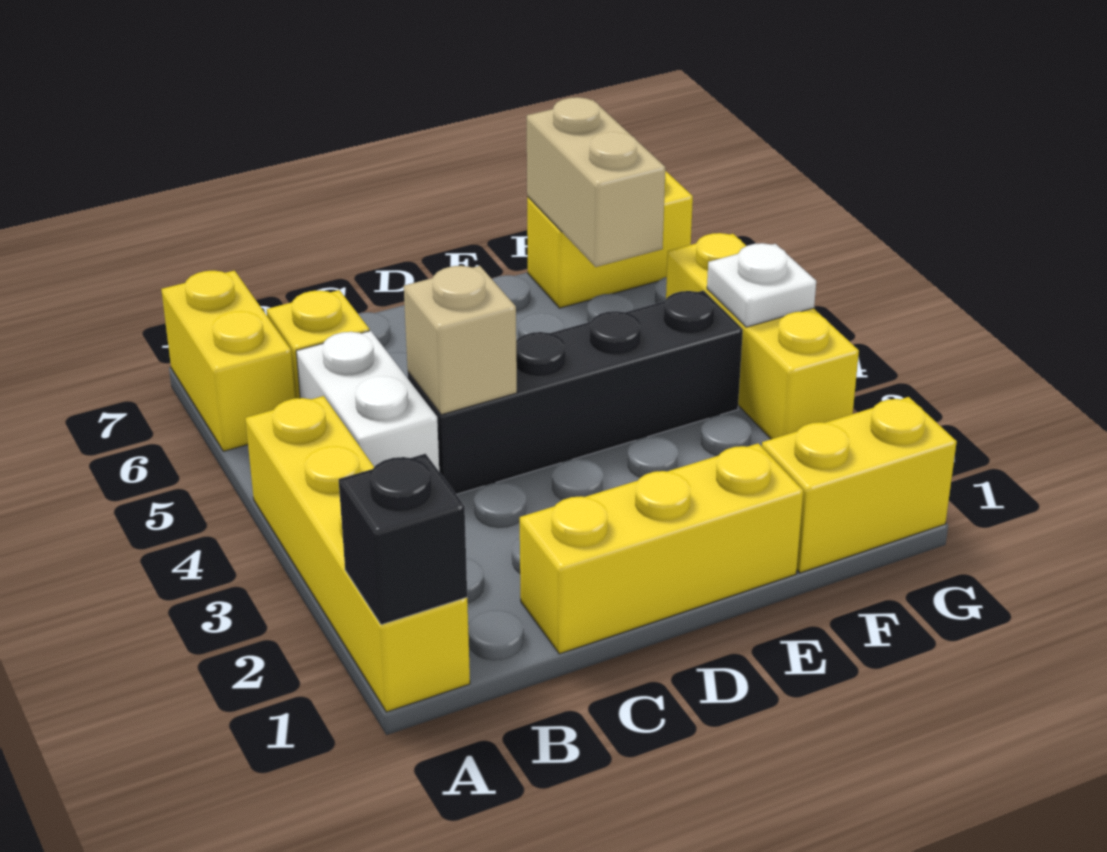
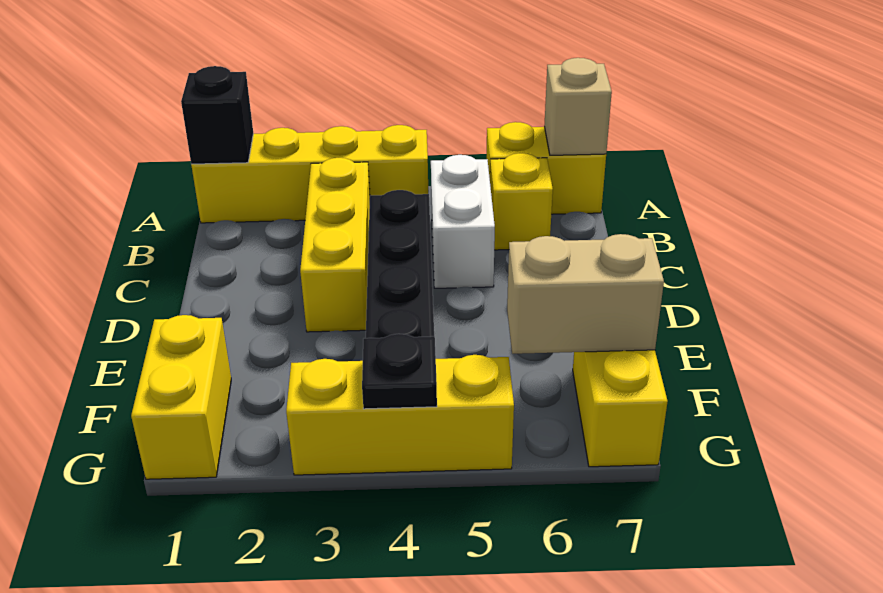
white brick B4:B5 level 1 -> white brick B5:C5 level 1
yellow brick C1:E1 level 1 -> yellow brick B3:D3 level 1
tan brick C4 level 2 -> tan brick A7 level 2
white plate G4 level 2 -> black plate G4 level 2

